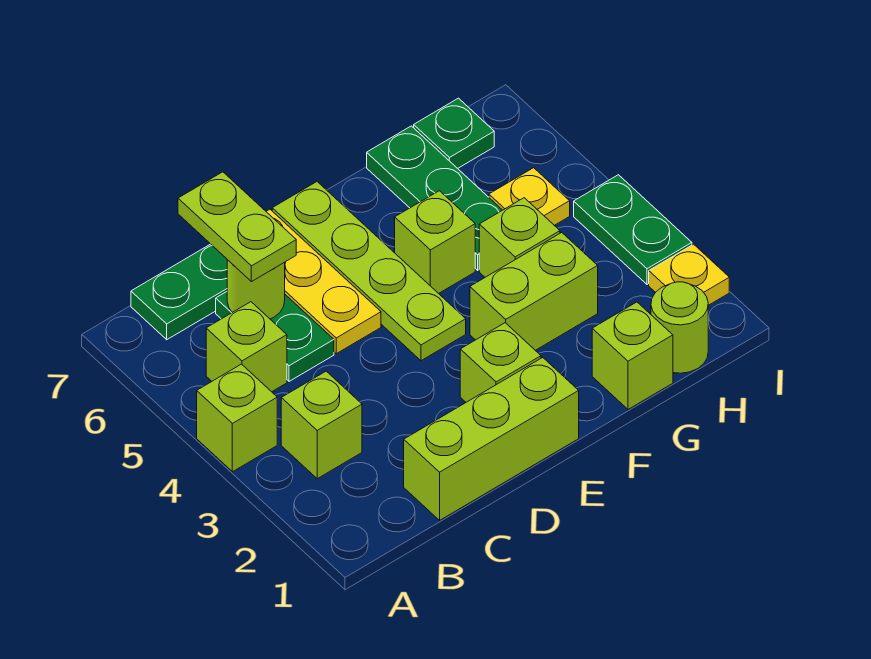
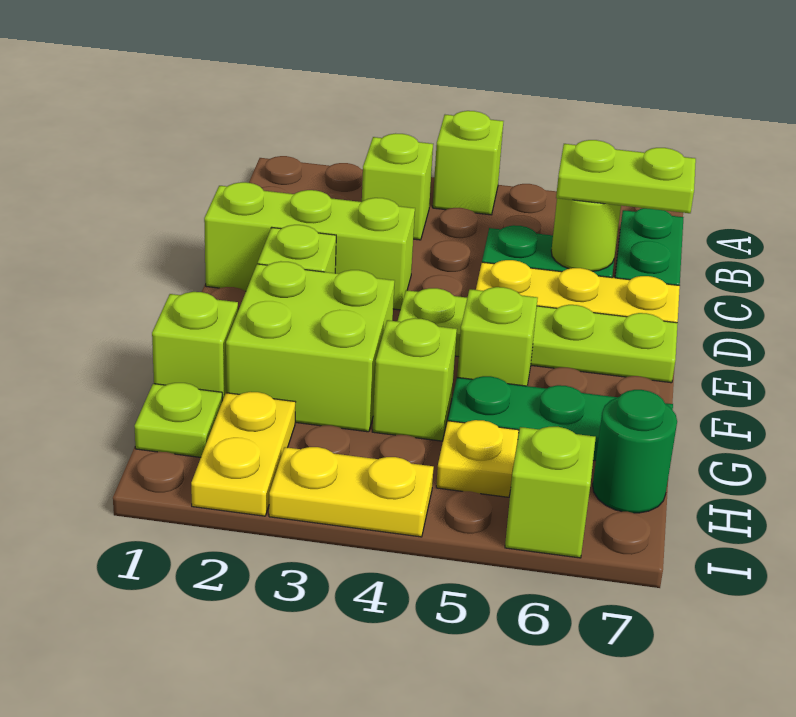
lime brick B5 level 1 -> lime brick I6 level 1
lime brick C1:E1 level 1 -> lime brick D1:D3 level 1
lime brick F3:G3 level 1 -> lime brick F2:G3 level 1
lime round brick H1 level 1 -> lime plate H1 level 1
green plate H7 level 1 -> green round brick H7 level 1
yellow plate I2 level 1 -> yellow plate H2:I2 level 1
green plate I3:I4 level 1 -> yellow plate I3:I4 level 1

